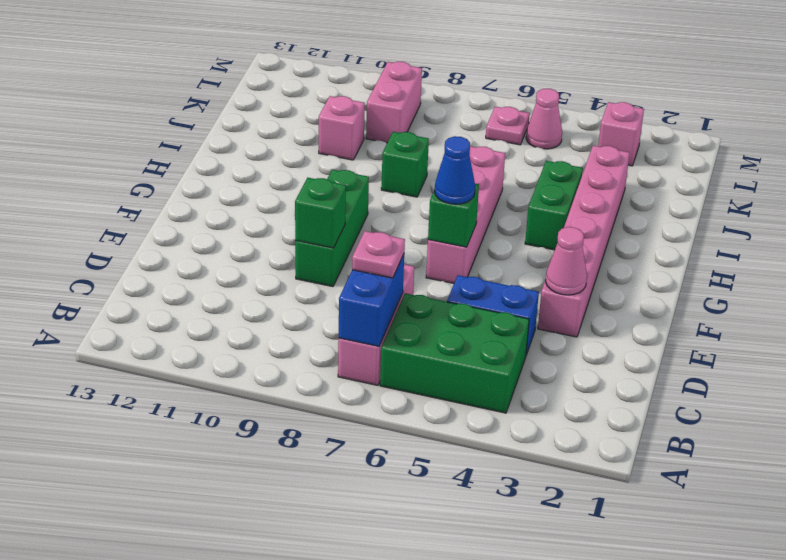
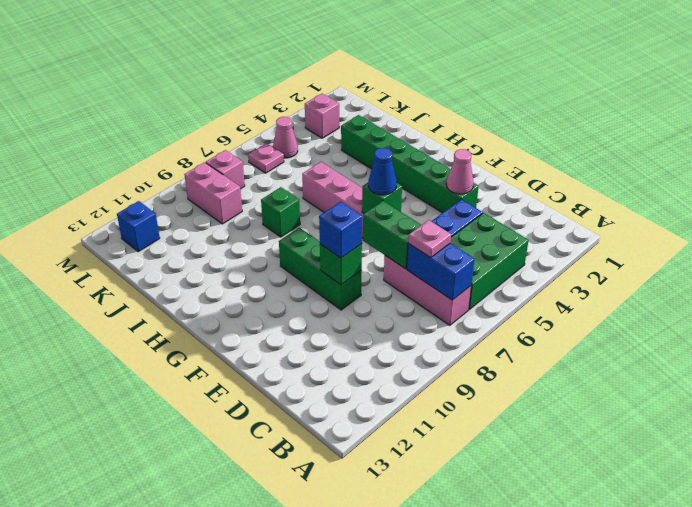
pink brick E3:J3 level 1 -> green brick E3:J3 level 1
none -> blue brick E9 level 3
green brick H4:I4 level 1 -> green brick D7:E7 level 2
pink brick J10 level 1 -> pink brick L8 level 1
none -> blue brick L12 level 1

